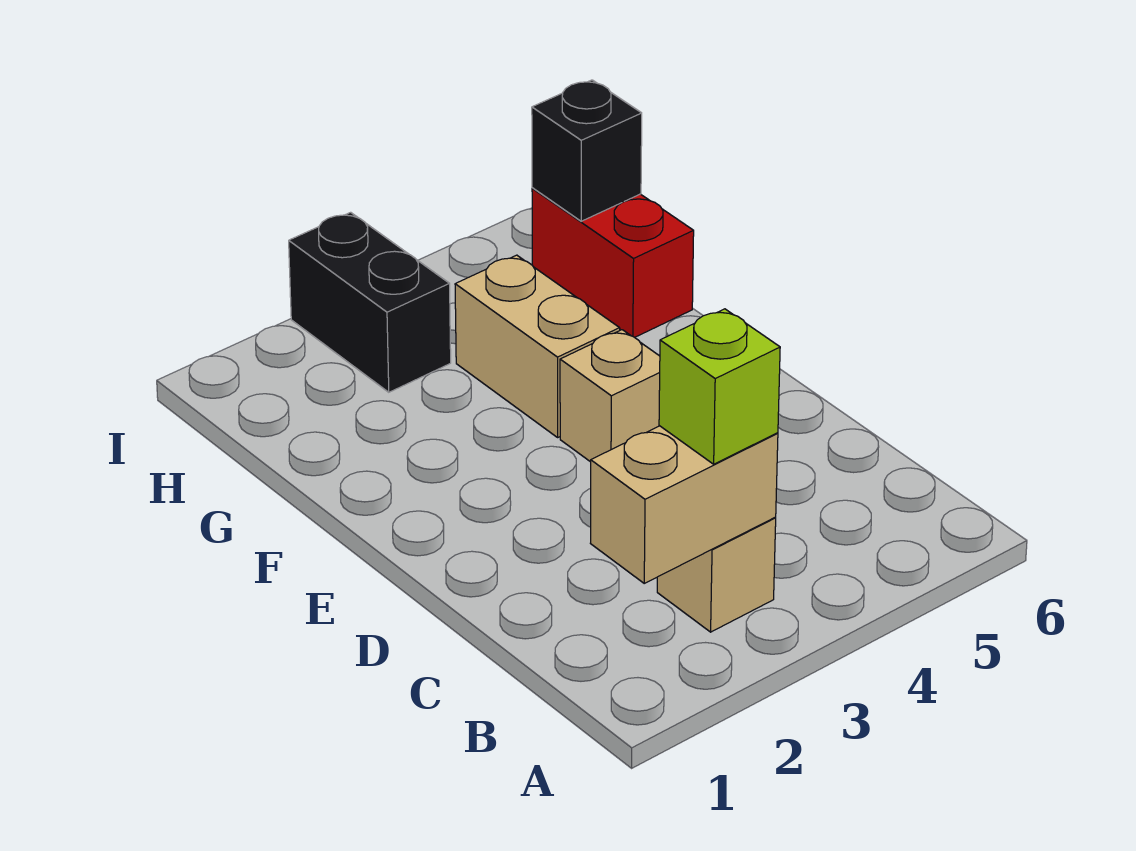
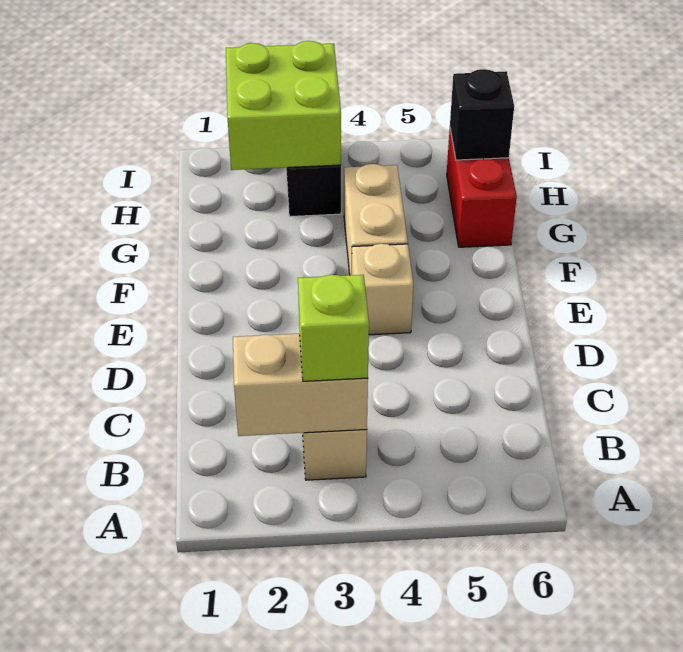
none -> lime brick H2:I3 level 2

